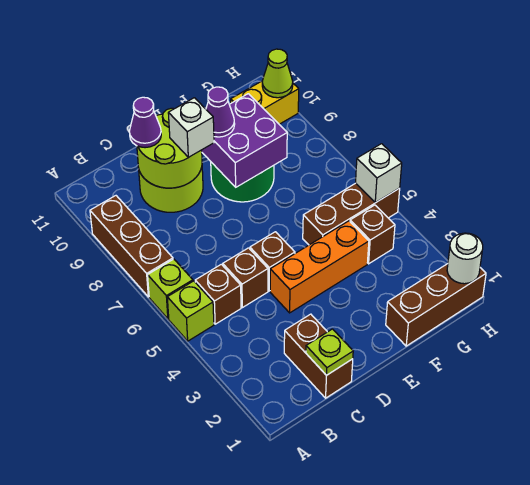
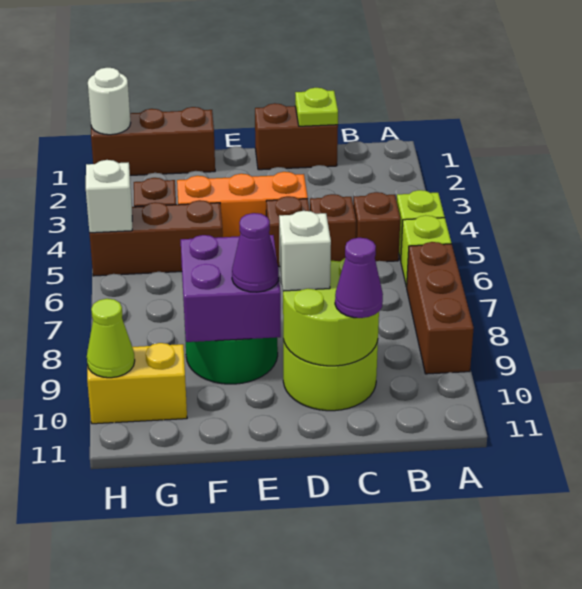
brown brick C1:C2 level 1 -> brown brick C1:D1 level 1

